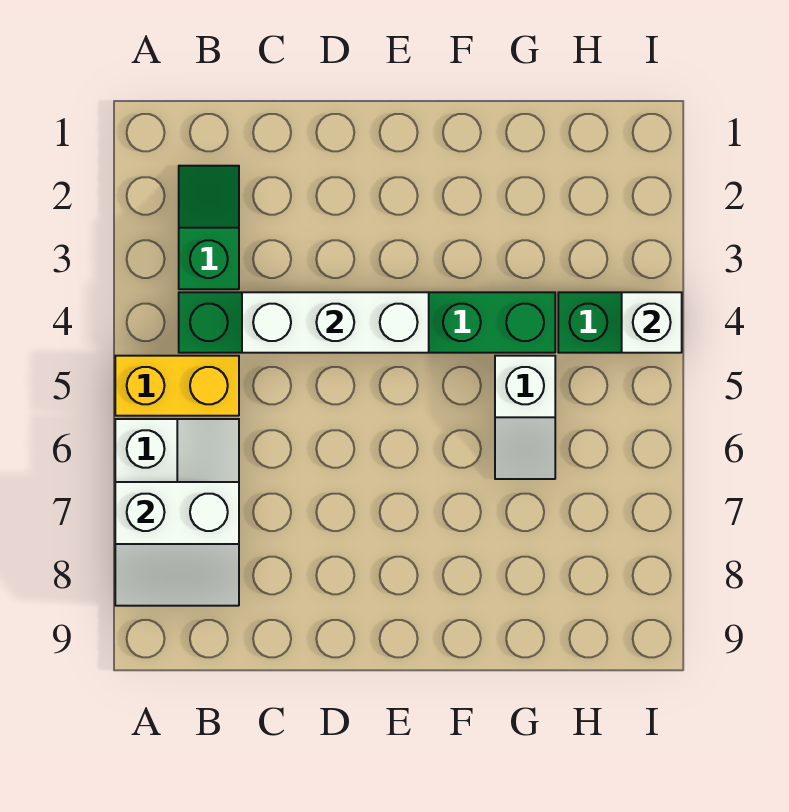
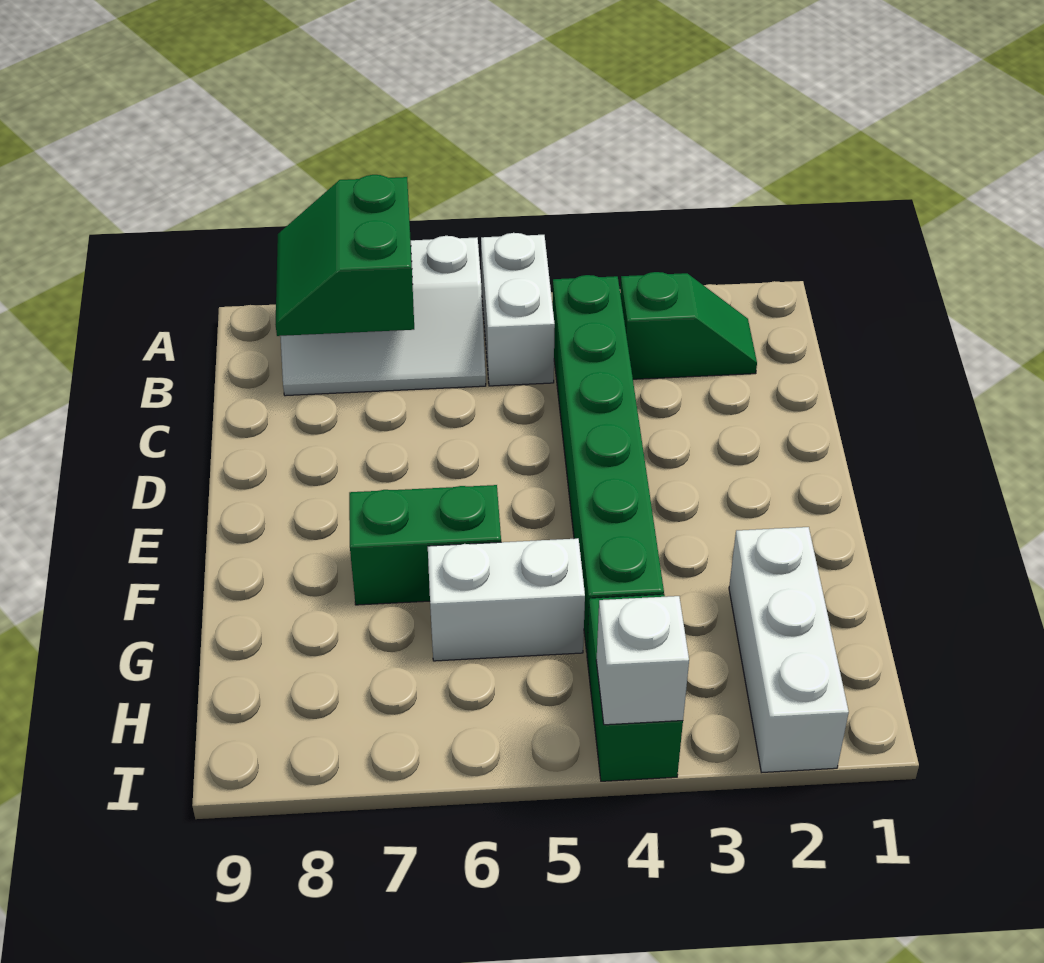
yellow brick A5:B5 level 1 -> white brick A5:B5 level 1
white slope A7:B8 level 2 top 7 -> green slope A7:B8 level 2 top 7
white brick C4:E4 level 2 -> white brick G2:I2 level 1
none -> green brick F6:F7 level 1
white slope G5:G6 level 1 top 5 -> white brick G5:G6 level 1

